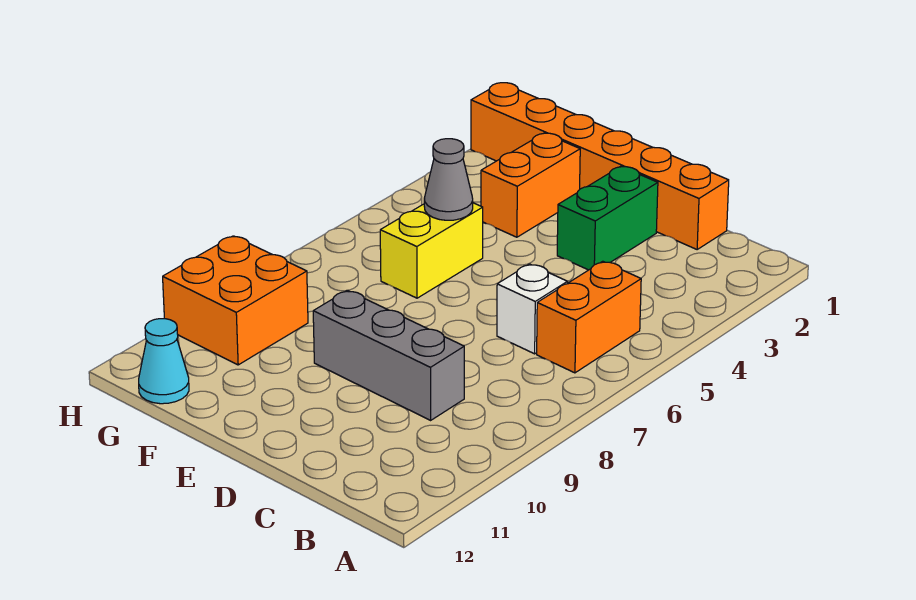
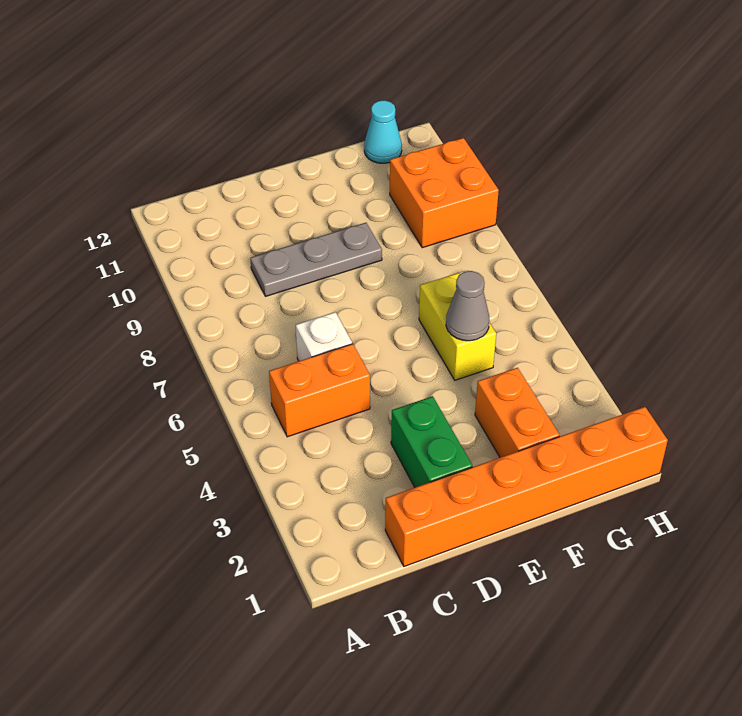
orange brick B5:B6 level 1 -> orange brick B5:C5 level 1
grey brick C9:E9 level 1 -> grey plate C9:E9 level 1

